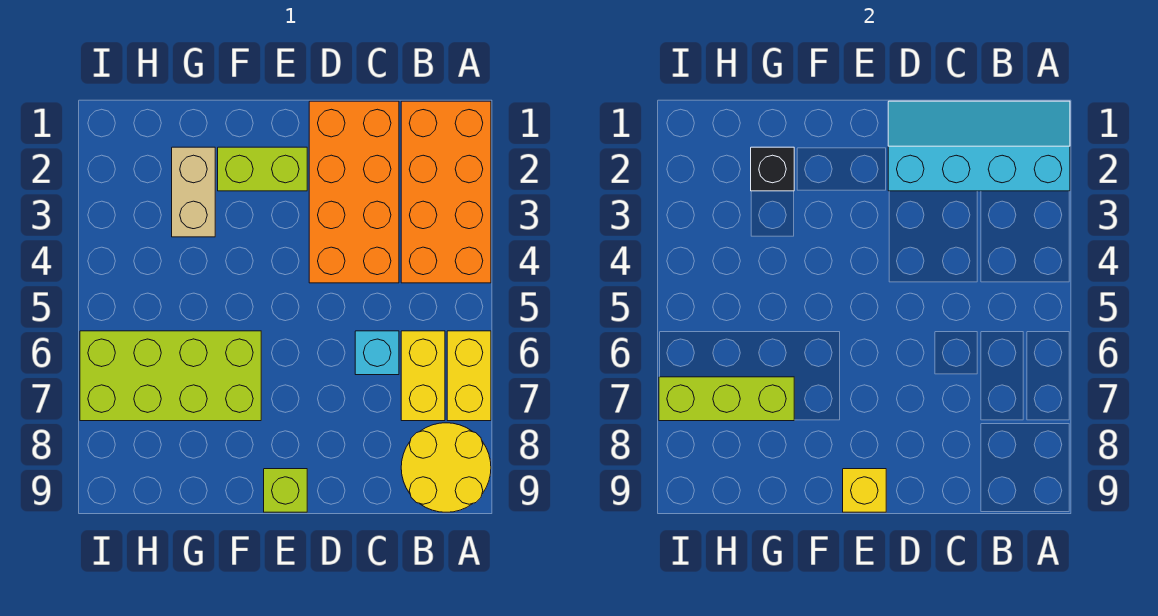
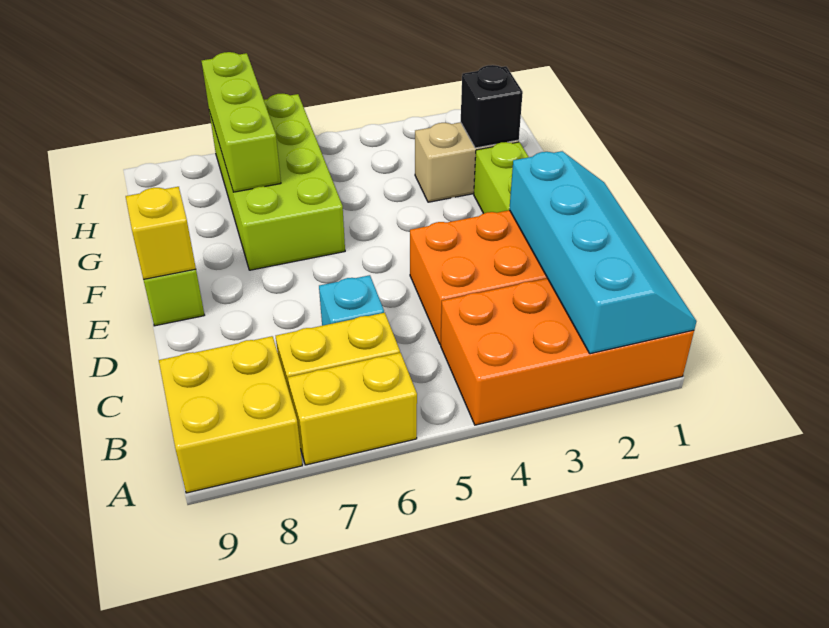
yellow round brick A8:B9 level 1 -> yellow brick A8:B9 level 1

